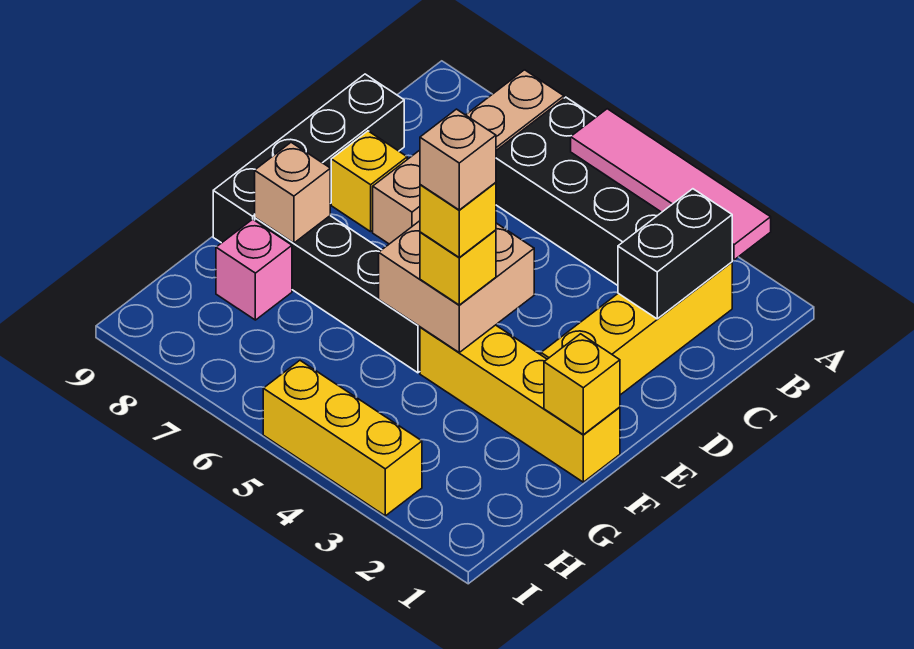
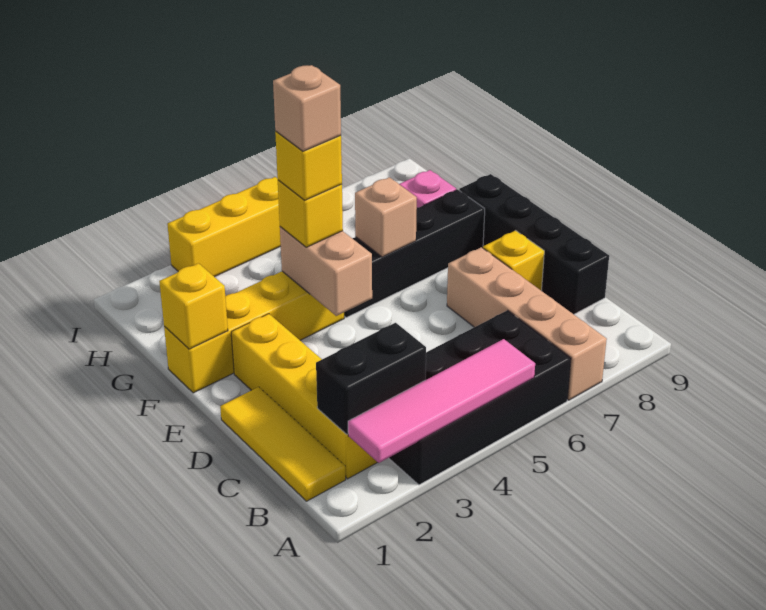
none -> yellow tile B1:D1 level 1
black brick B2:C2 level 2 -> black brick B2:B3 level 2
tan brick E4:F5 level 2 -> tan brick E4:F4 level 2
tan brick F8 level 2 -> tan brick F6 level 2

